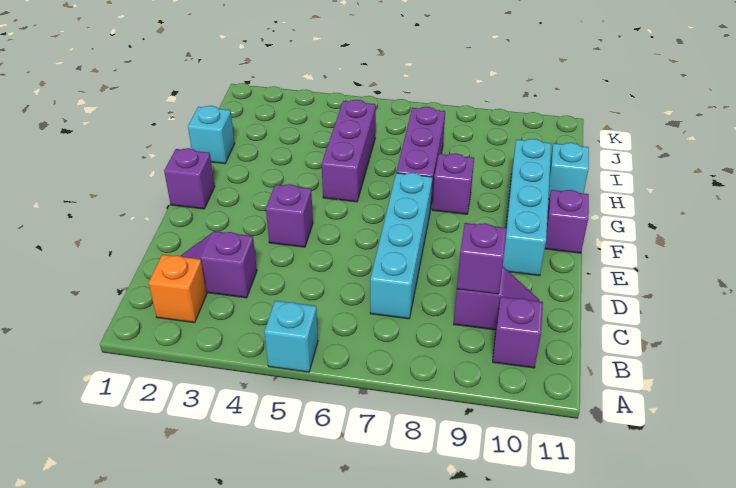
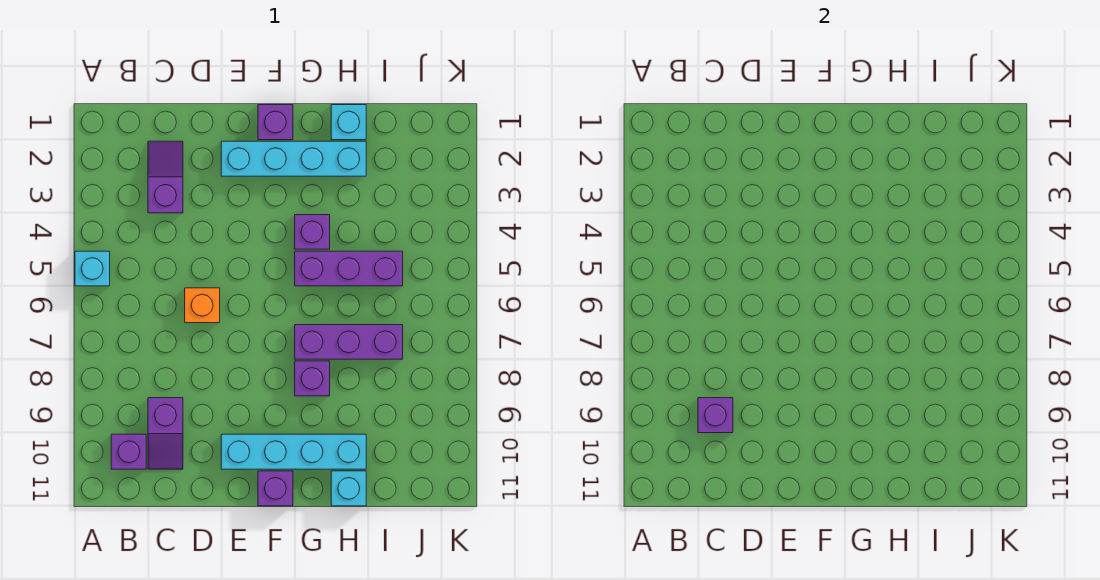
orange brick B2 level 1 -> orange brick D6 level 1
cyan brick C7:F7 level 1 -> cyan brick E2:H2 level 1
purple brick E4 level 1 -> purple brick G4 level 1

